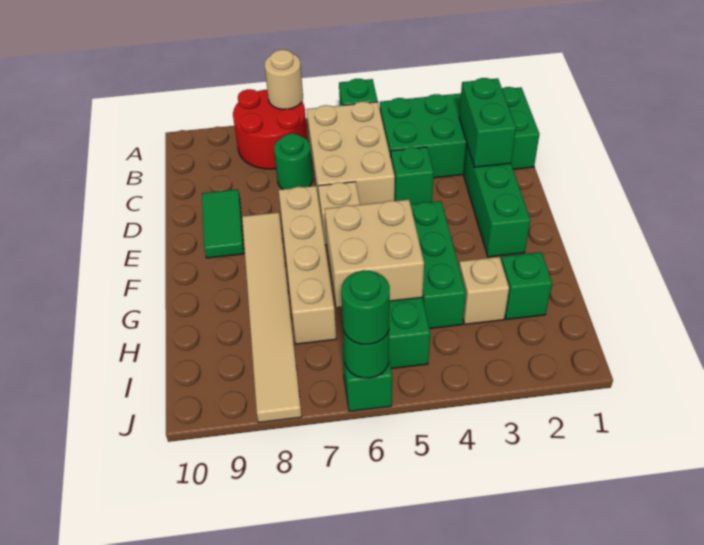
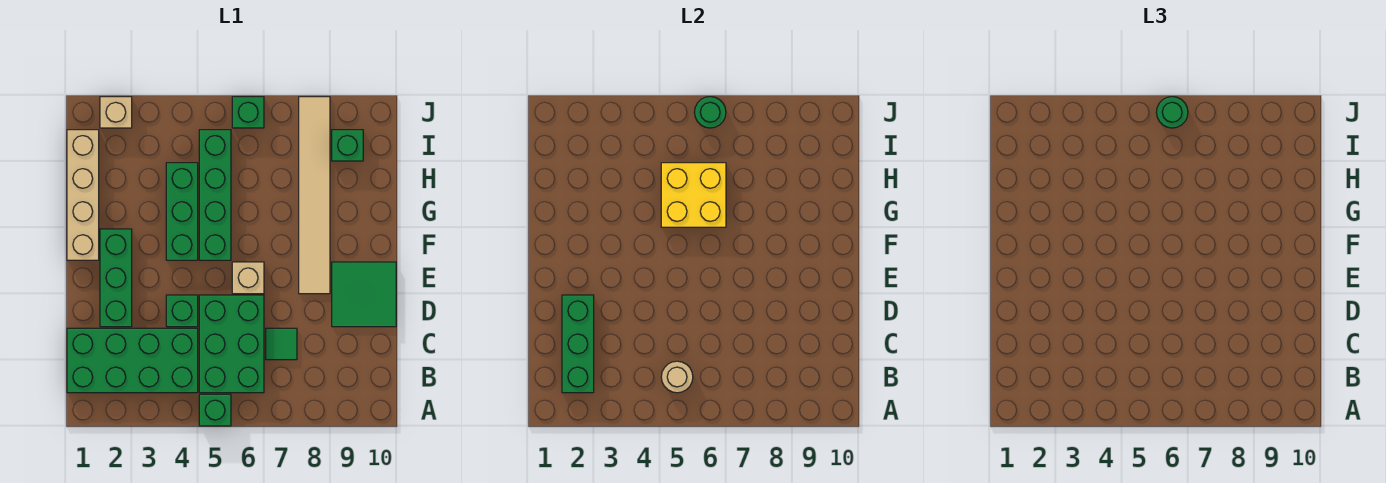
red round brick A7:B8 level 1 -> none
tan round brick A7 level 2 -> tan round brick B5 level 2
tan brick B5:D6 level 1 -> green brick B5:D6 level 1
green brick C2:D2 level 2 -> green brick B2:D2 level 2
green round brick C7 level 1 -> green tile C7 level 1
green tile D9:E9 level 1 -> green tile D9:E10 level 1
tan brick E7:H7 level 1 -> tan brick F1:I1 level 1
tan brick G5:H6 level 2 -> yellow brick G5:H6 level 2
green brick H2 level 1 -> green brick I9 level 1
tan brick H3 level 1 -> tan brick J2 level 1

